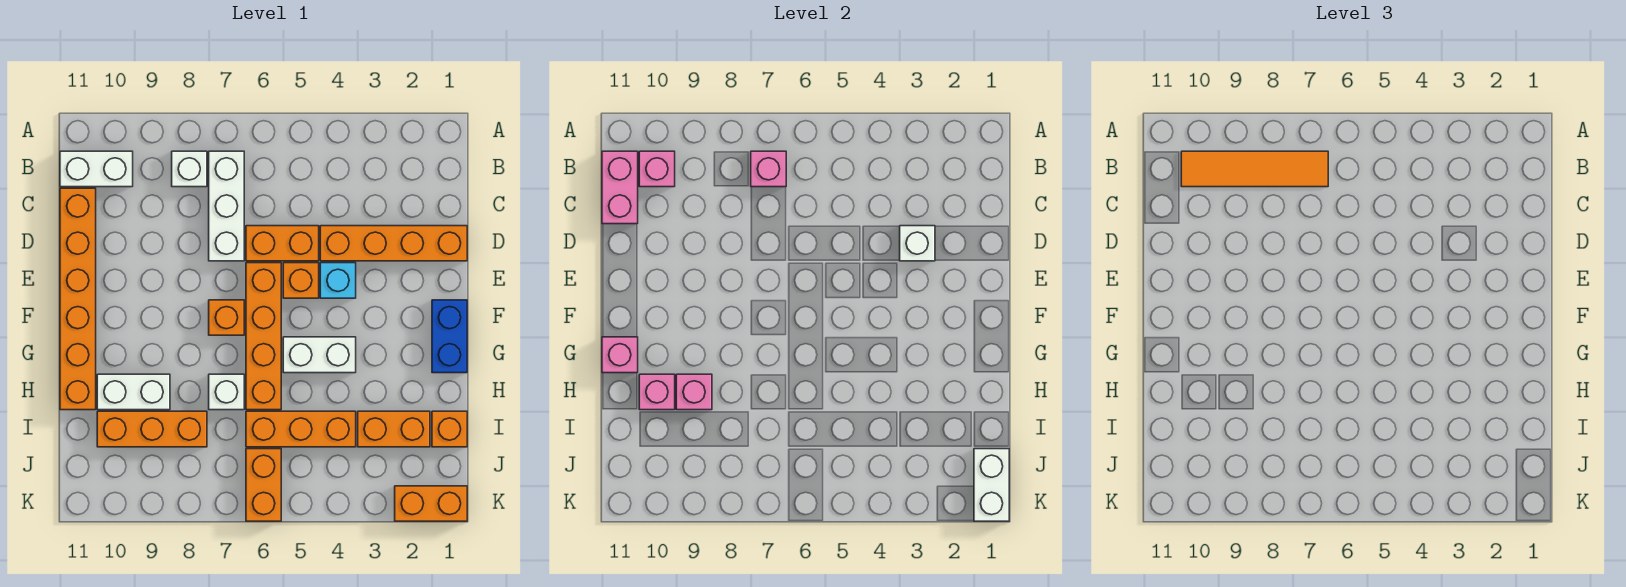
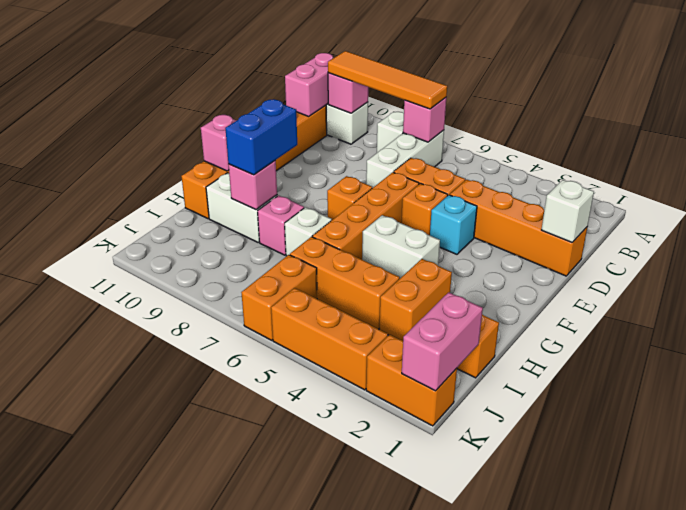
white brick D3 level 2 -> white brick D1 level 2
blue brick F1:G1 level 1 -> blue brick G9:H9 level 3
pink brick H10 level 2 -> pink brick H8 level 1
orange brick I2:I3 level 1 -> orange brick H3:I3 level 1
orange brick I8:I10 level 1 -> orange brick K3:K5 level 1
white brick J1:K1 level 2 -> pink brick J1:K1 level 2

